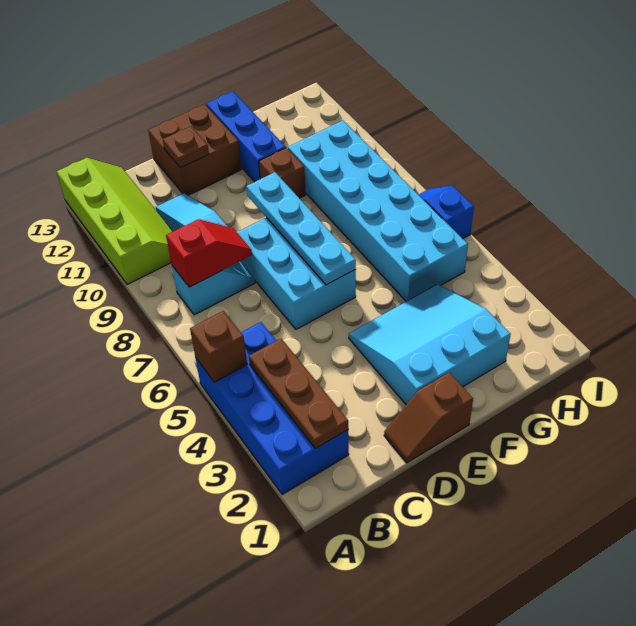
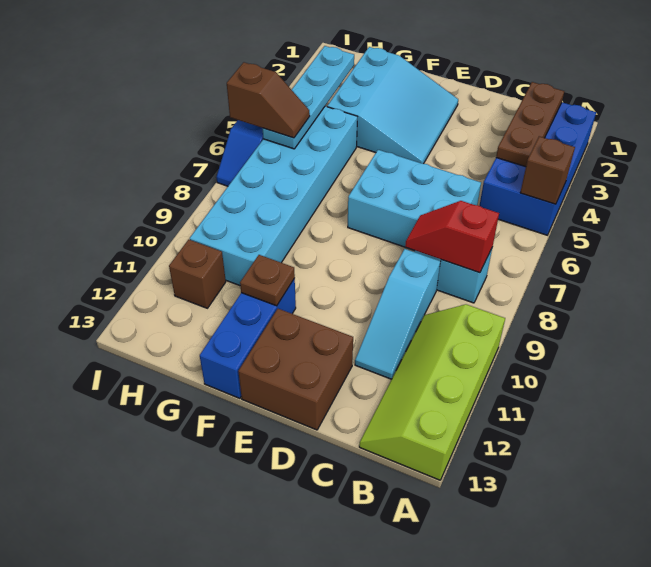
brown slope D1:E1 level 1 top E -> brown slope H6:I6 level 3 top I
cyan brick D6:E8 level 1 -> cyan brick C6:E7 level 1
brown plate D12 level 2 -> brown plate F11 level 2
cyan slope E2:G4 level 1 top 2 -> cyan slope E2:G4 level 1 top G
cyan plate E6:E9 level 2 -> cyan plate H3:H6 level 2
brown brick F10 level 1 -> brown brick H11 level 1

